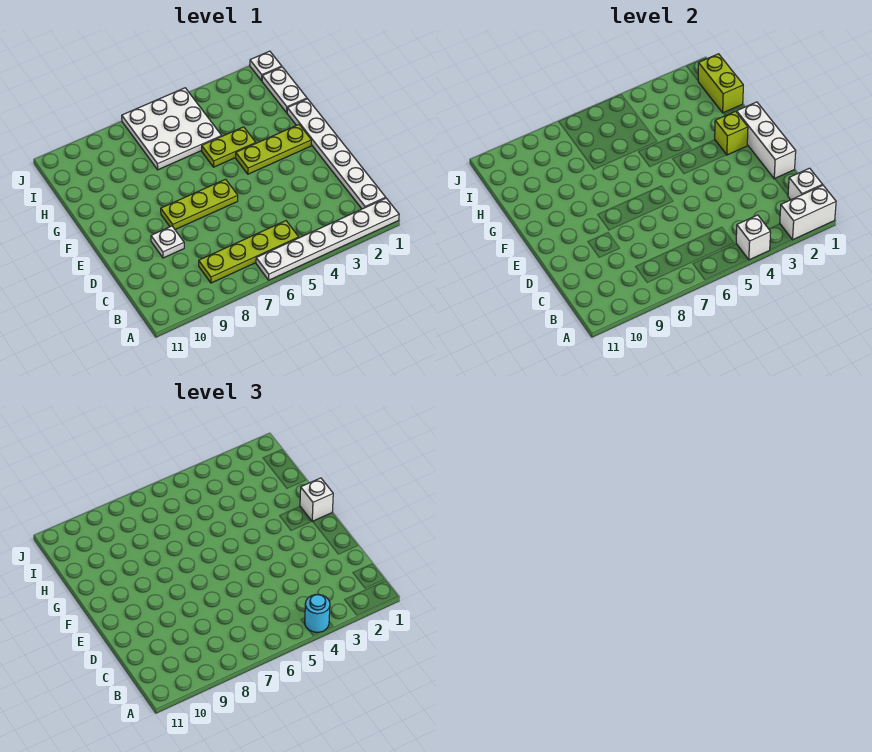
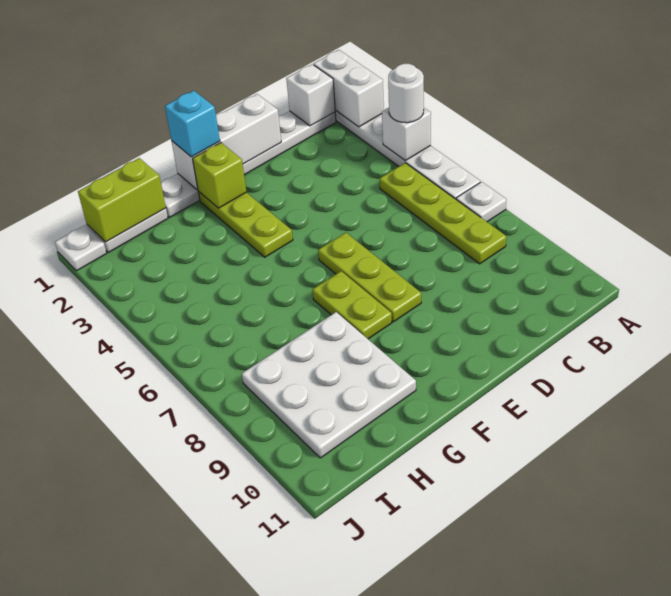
cyan round brick A4 level 3 -> white round brick A4 level 3
white plate D9 level 1 -> white plate A7 level 1
white brick F1 level 3 -> cyan brick F1 level 3
lime plate G4:G5 level 1 -> lime plate F7:F8 level 1
white plate H5:J7 level 1 -> white plate G8:I10 level 1

